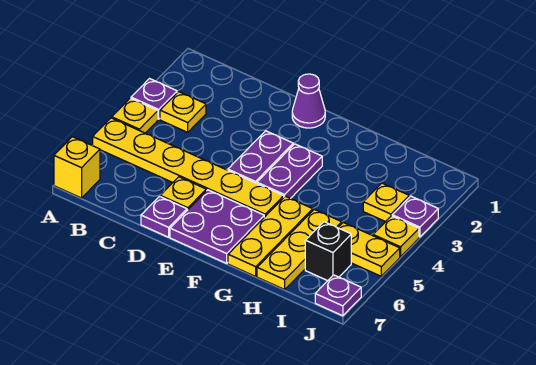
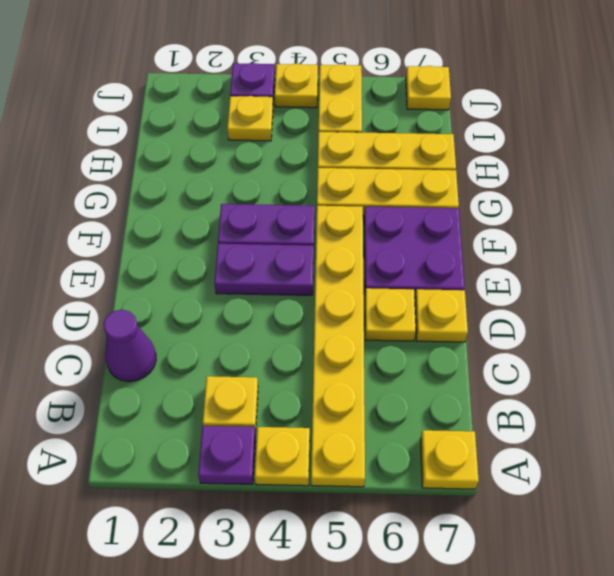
yellow brick A7 level 1 -> yellow plate A7 level 1
purple plate D7 level 1 -> yellow plate D7 level 1
purple cone E1 level 1 -> purple cone C1 level 1
black brick I6 level 1 -> none
purple plate J7 level 1 -> yellow plate J7 level 1

